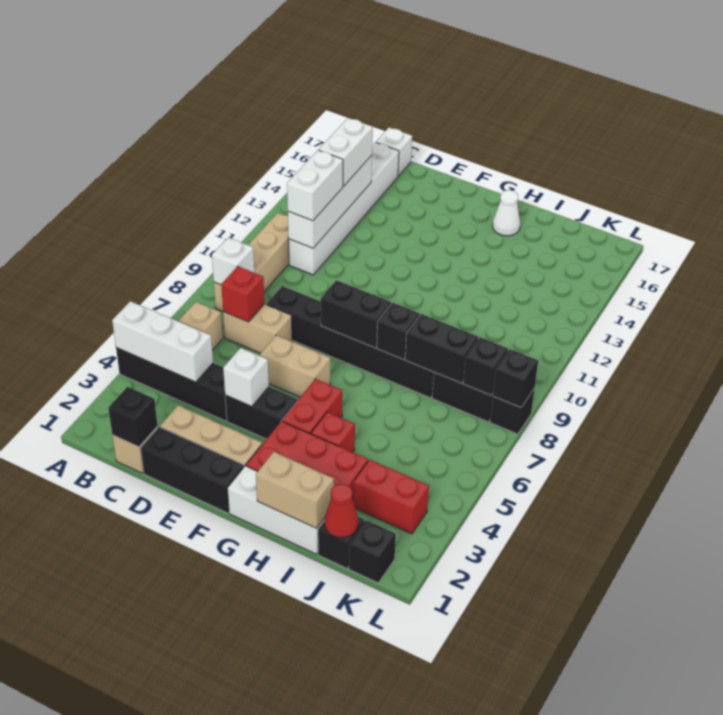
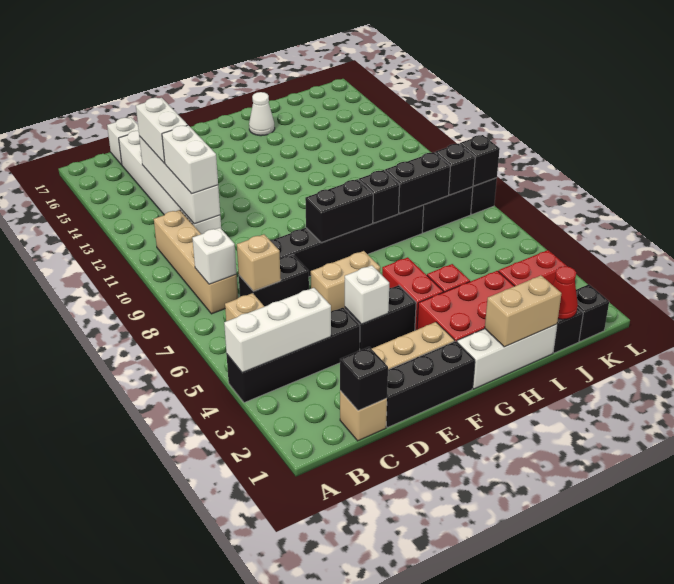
tan brick C7:D7 level 1 -> black brick C7:D7 level 1
red brick C7 level 2 -> tan brick C7 level 2

